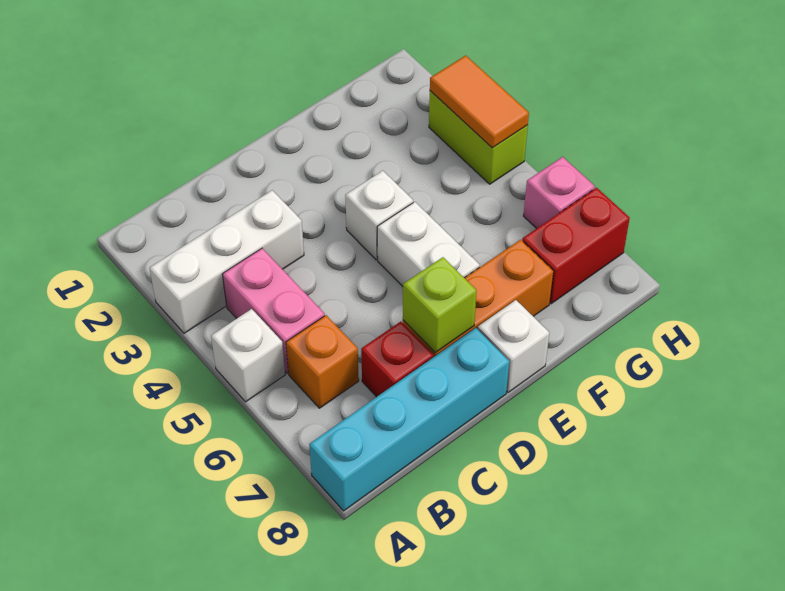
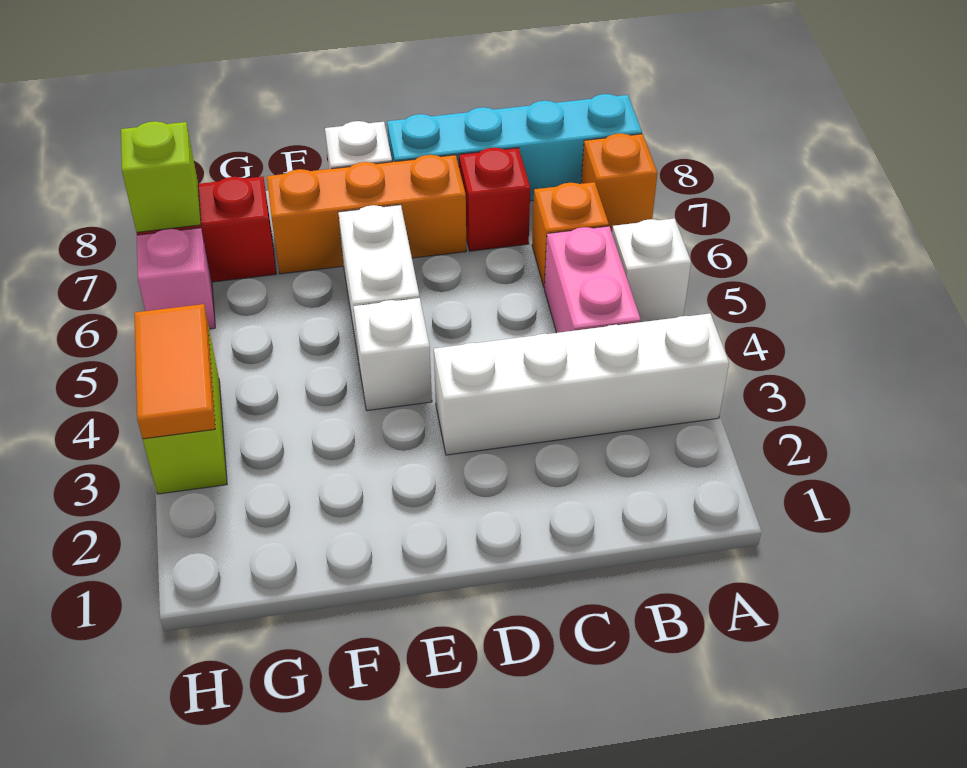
white brick A3:C3 level 1 -> white brick A3:D3 level 1
none -> orange brick A7 level 1
lime brick D7 level 2 -> lime brick H7 level 2

